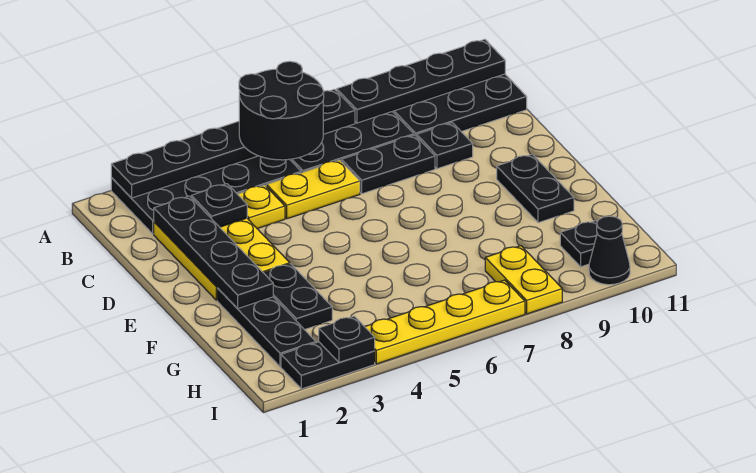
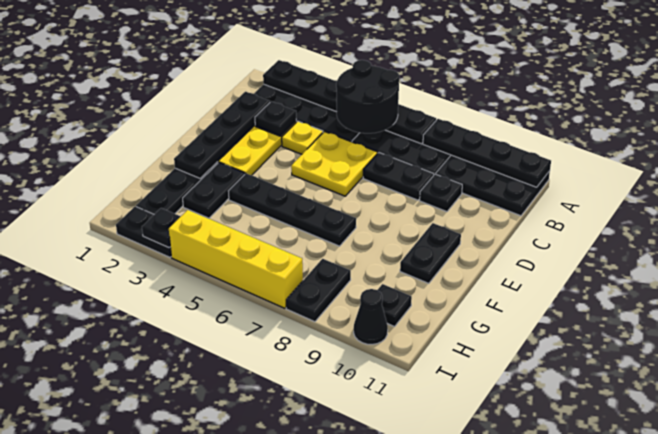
yellow plate C5:C6 level 1 -> yellow plate C5:D6 level 1
none -> black plate F4:F7 level 1
yellow plate H8:I8 level 1 -> black plate H8:I8 level 1
yellow plate I4:I7 level 1 -> yellow brick I4:I7 level 1

